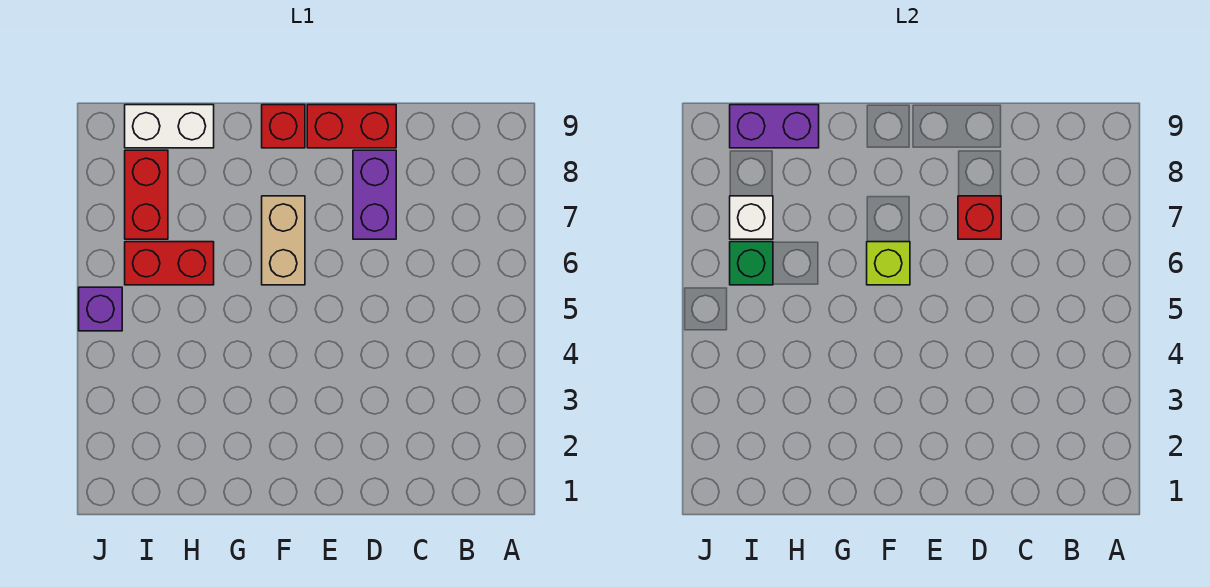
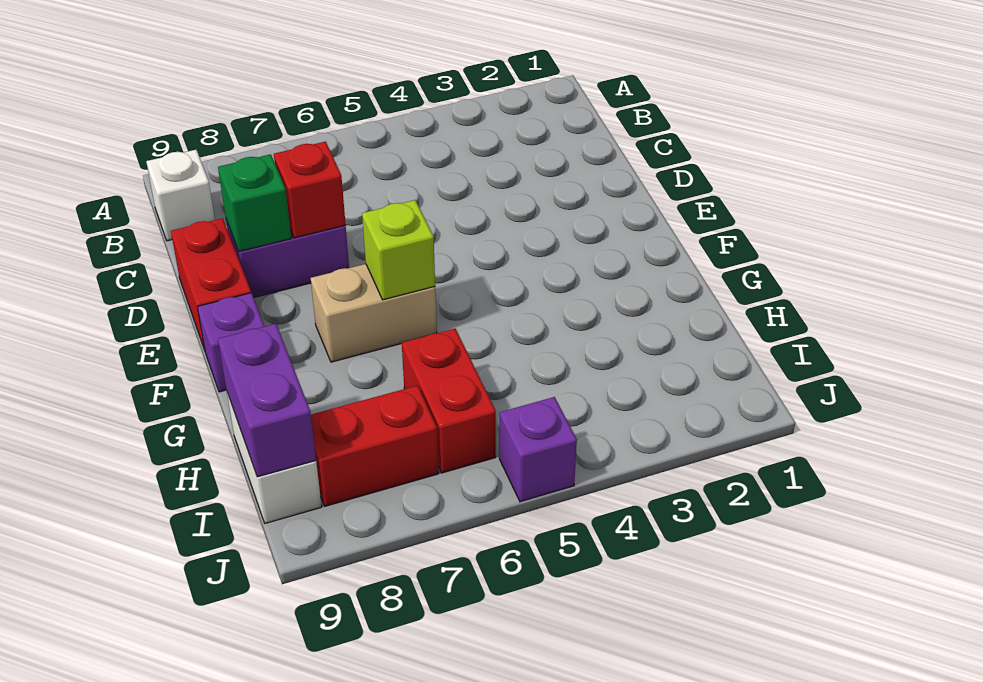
red brick F9 level 1 -> purple brick F9 level 1
green brick I6 level 2 -> green brick D8 level 2
white brick I7 level 2 -> white brick B9 level 1

